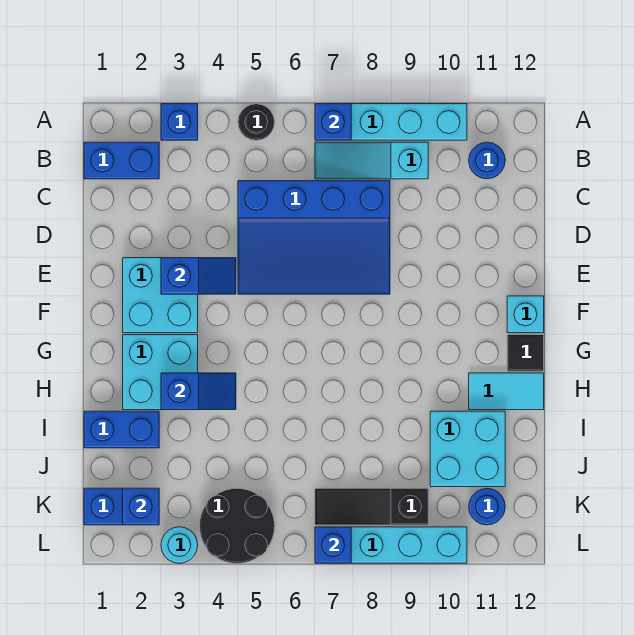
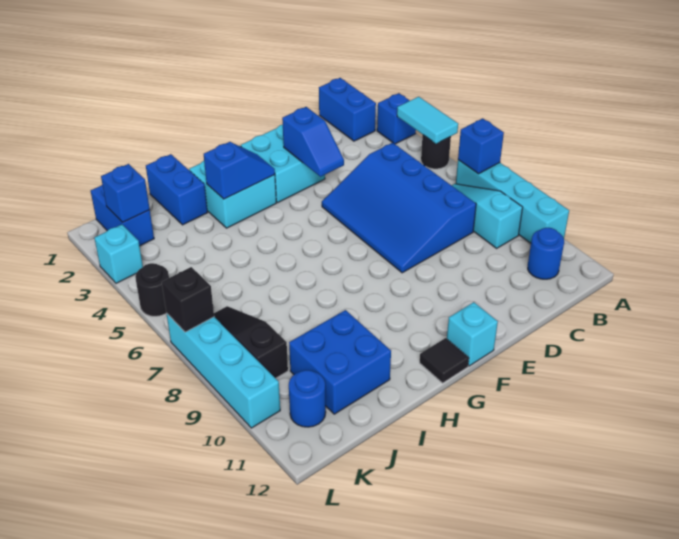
blue slope H3:H4 level 2 top 3 -> blue slope G3:H3 level 2 top H
cyan tile H11:H12 level 1 -> cyan tile A4:A5 level 2
cyan brick I10:J11 level 1 -> blue brick I10:J11 level 1
black round brick K4:L5 level 1 -> black round brick L5 level 1
cyan round brick L3 level 1 -> cyan brick L3 level 1
blue brick L7 level 2 -> black brick L7 level 2

